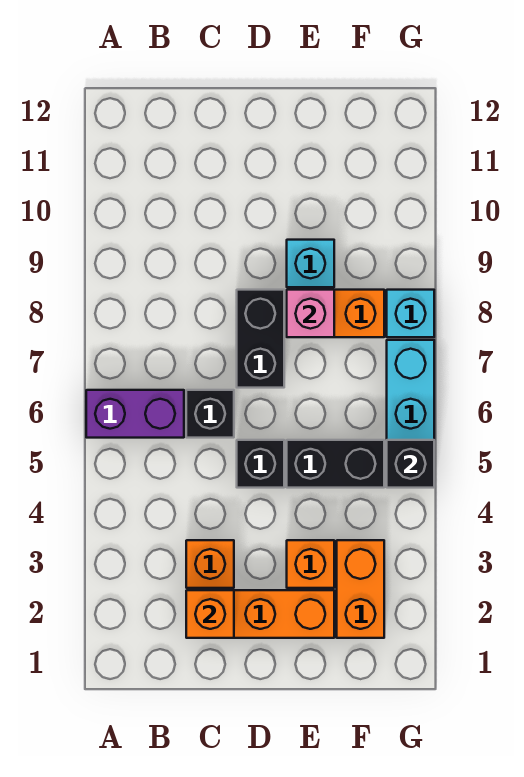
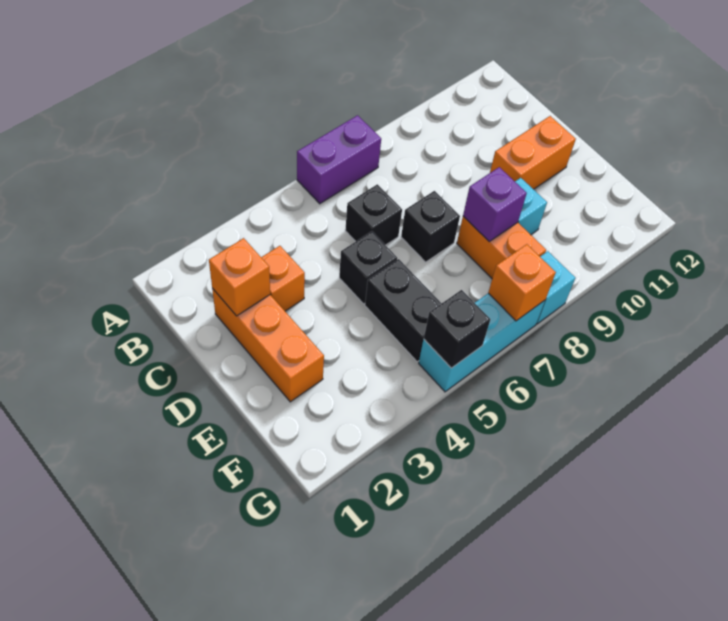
purple brick A6:B6 level 1 -> purple brick A6:A7 level 1
black brick D7:D8 level 1 -> black brick D7 level 1
orange brick E3 level 1 -> orange brick G7 level 2
pink brick E8 level 2 -> purple brick E8 level 2
orange brick F2:F3 level 1 -> orange brick D10:D11 level 1

